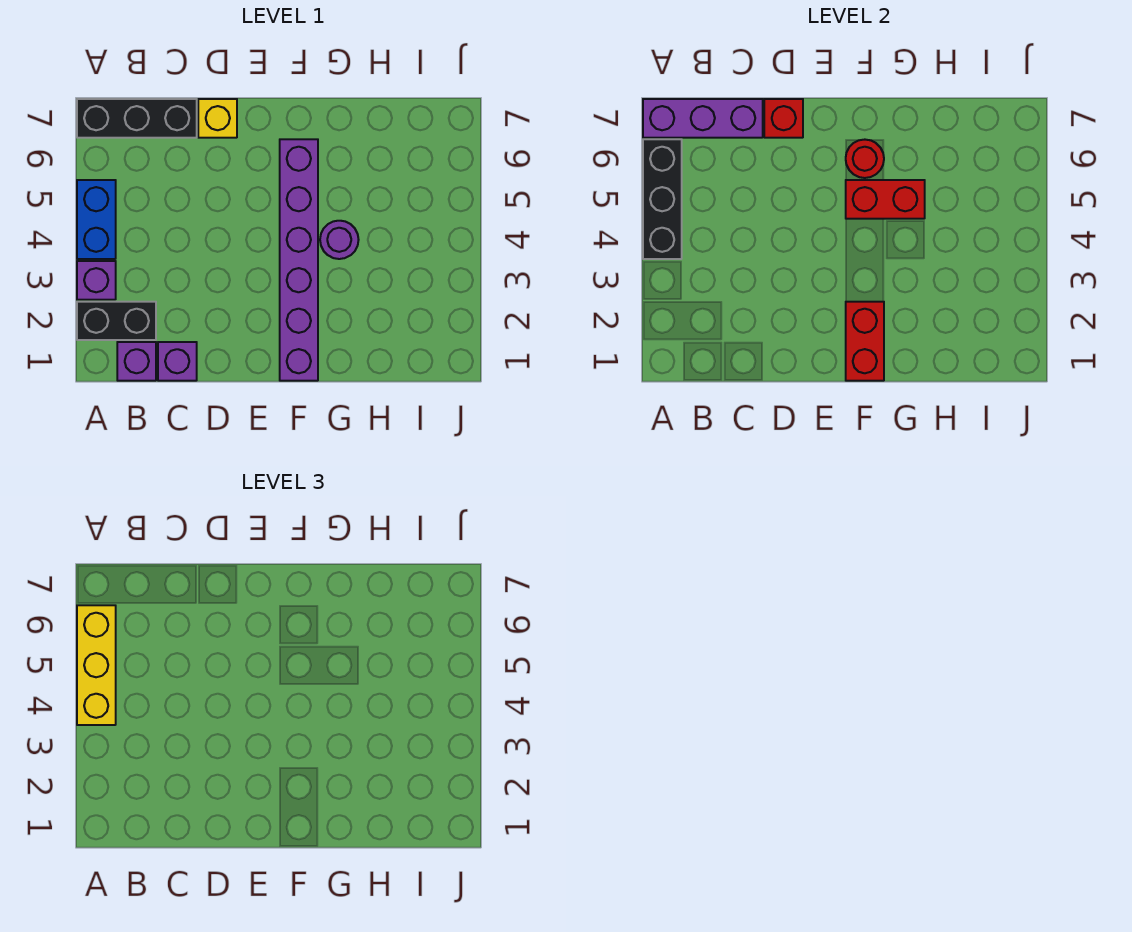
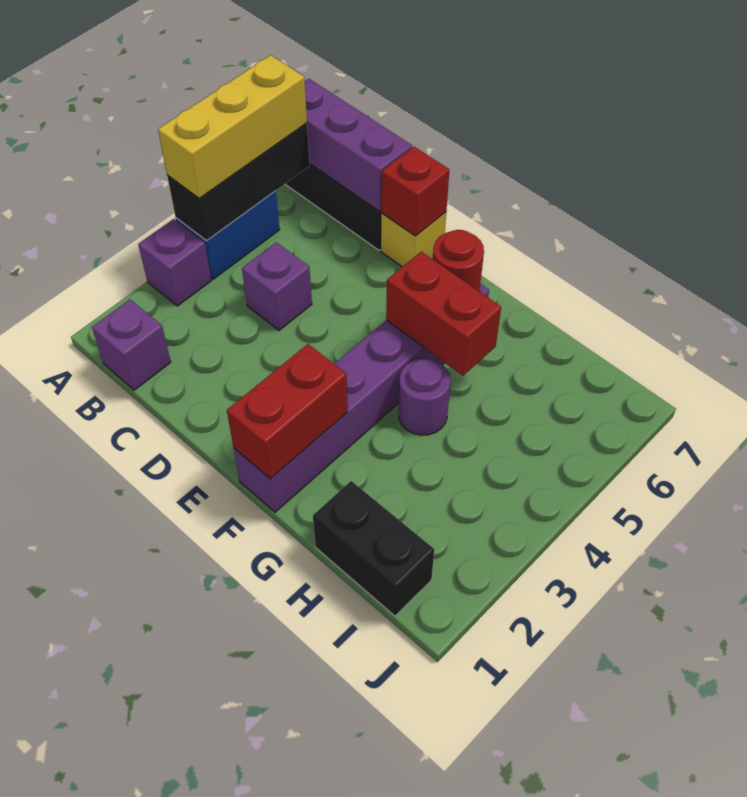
black brick A2:B2 level 1 -> black brick H1:I1 level 1
purple brick C1 level 1 -> purple brick C4 level 1

